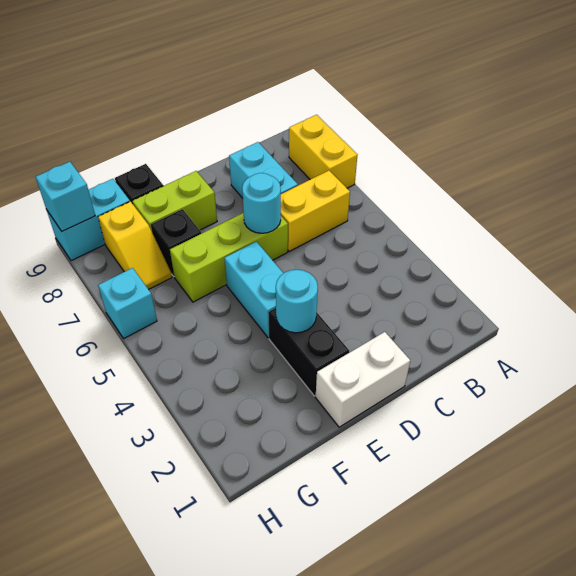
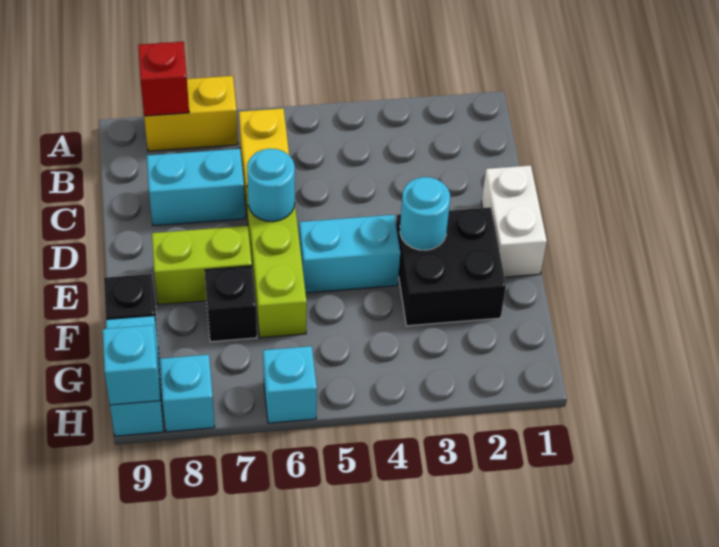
none -> red brick A8 level 2
black brick E2:E3 level 1 -> black brick E2:F3 level 1
lime brick E8:F8 level 1 -> lime brick E7:E8 level 1
yellow slope G7:G8 level 1 top 8 -> none
none -> cyan brick H8 level 1

